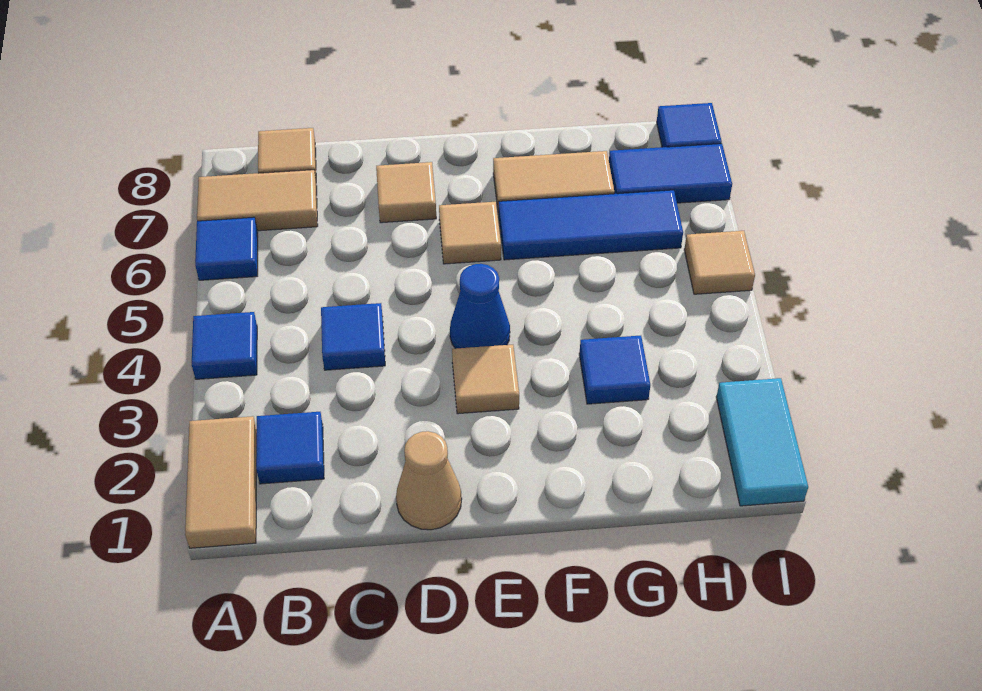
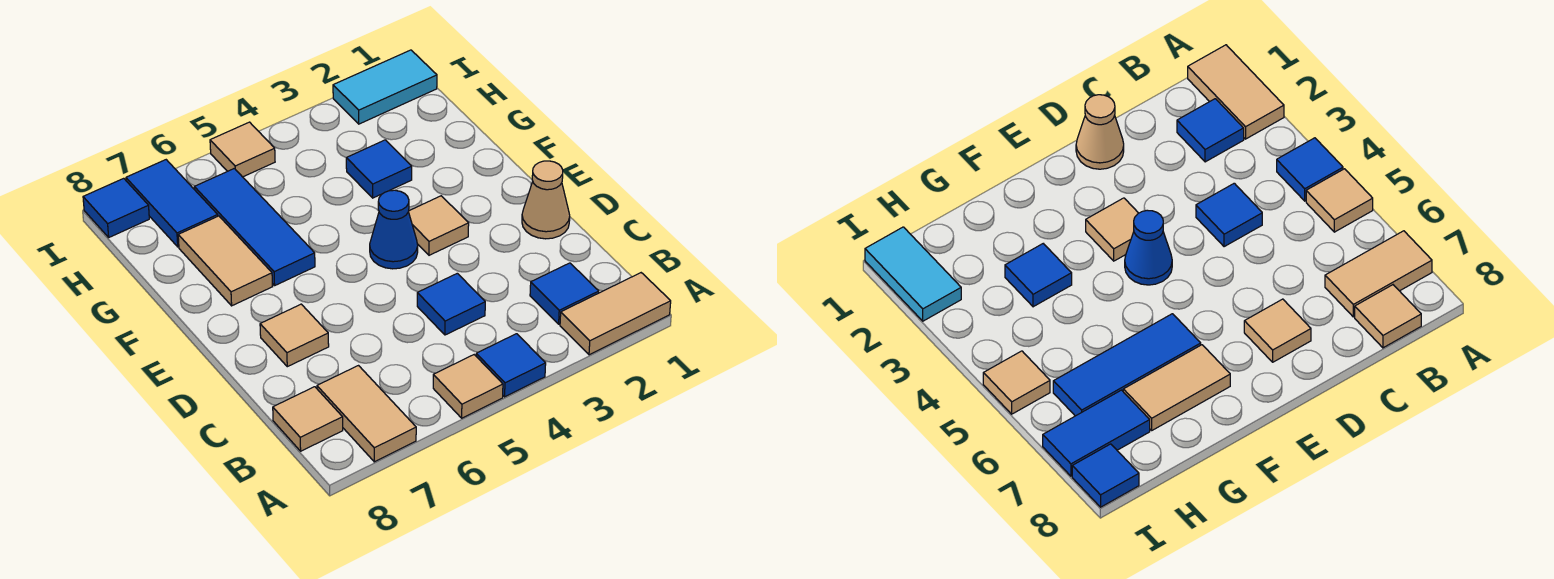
blue tile A6 level 1 -> none
tan tile E6 level 1 -> tan tile A5 level 1

